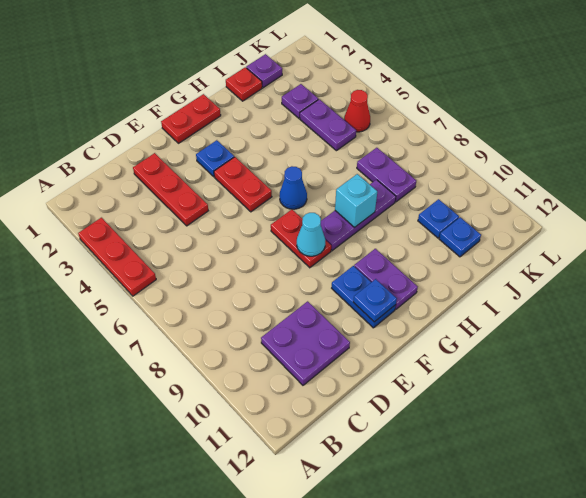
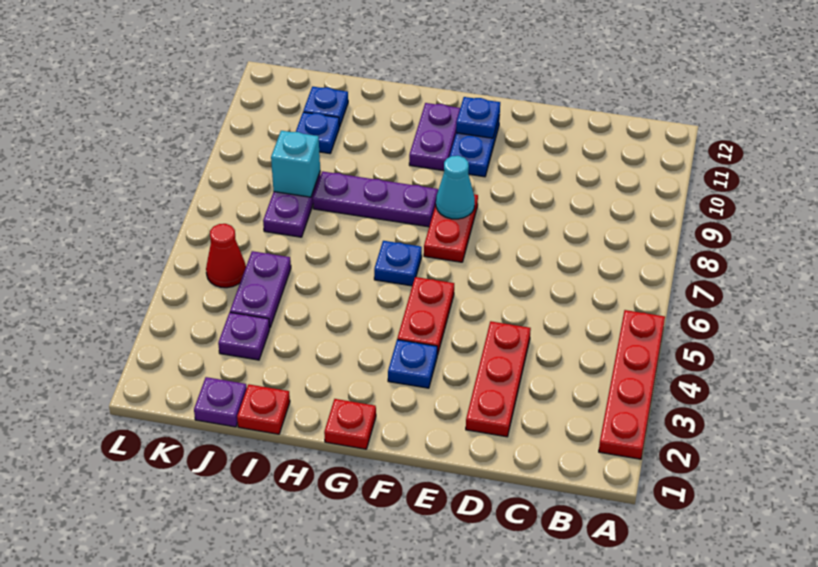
red plate A3:A5 level 1 -> red plate A2:A5 level 1
purple plate C10:D11 level 1 -> none
red plate F1:G1 level 1 -> red plate G1 level 1
blue cone G6 level 1 -> blue plate G6 level 1
cyan brick H8 level 2 -> cyan brick J8 level 2

